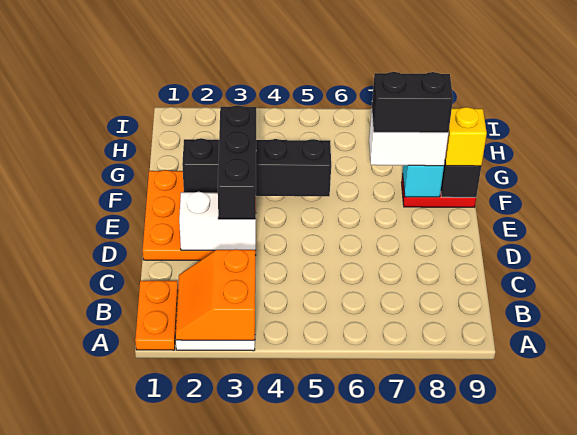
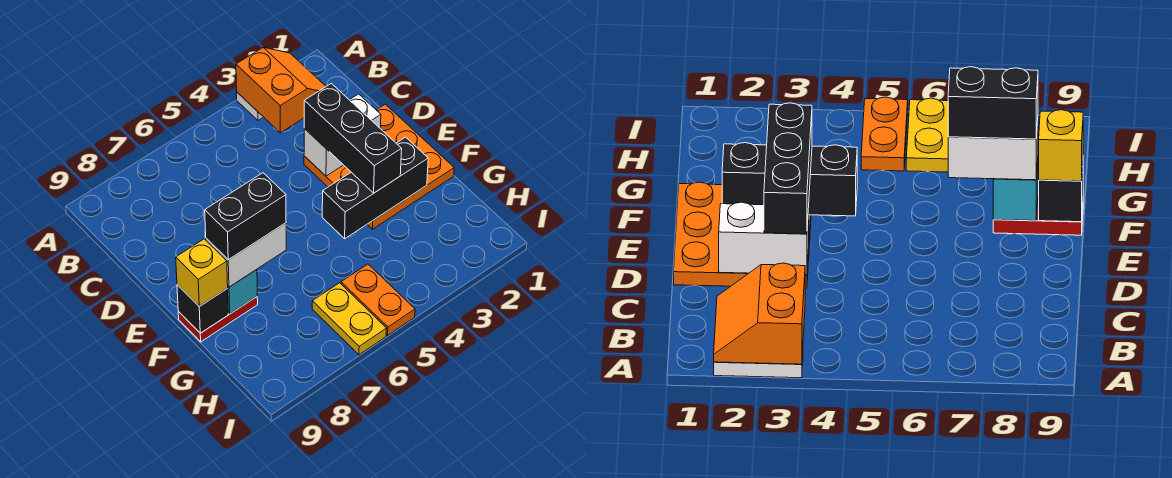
orange plate A1:B1 level 1 -> orange plate H5:I5 level 1
black brick F2:F5 level 2 -> black brick F2:F4 level 2
none -> yellow plate H6:I6 level 1

